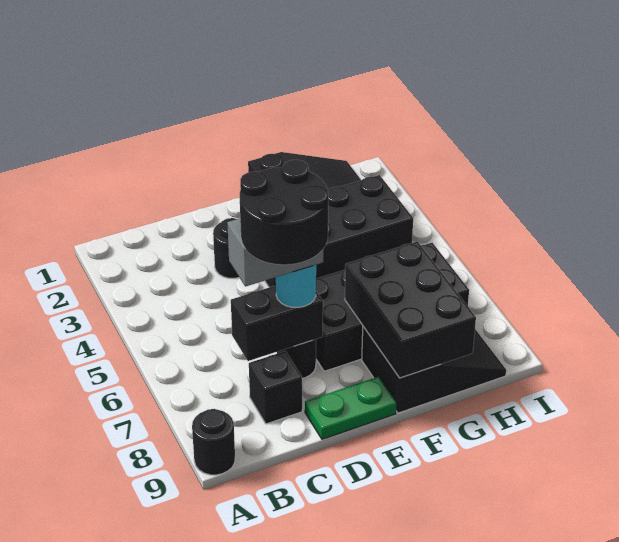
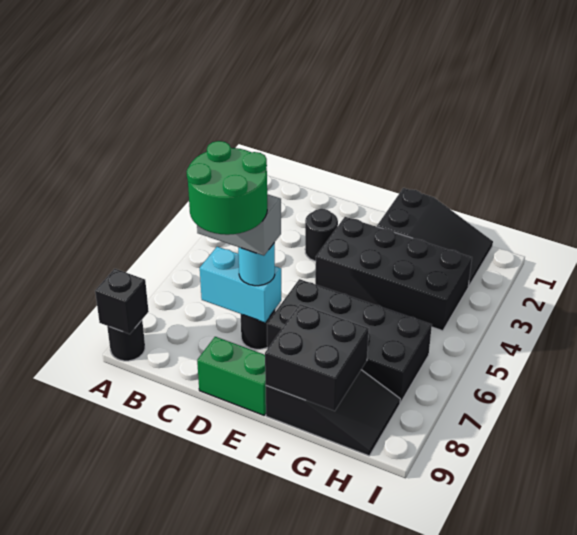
black brick C7:D7 level 2 -> cyan brick C7:D7 level 2
black round brick C7:D8 level 5 -> green round brick C7:D8 level 5
black brick C8 level 1 -> black brick A9 level 2
green plate D9:E9 level 1 -> green brick D9:E9 level 1
black brick F7:G9 level 2 -> black brick F8:G9 level 2

